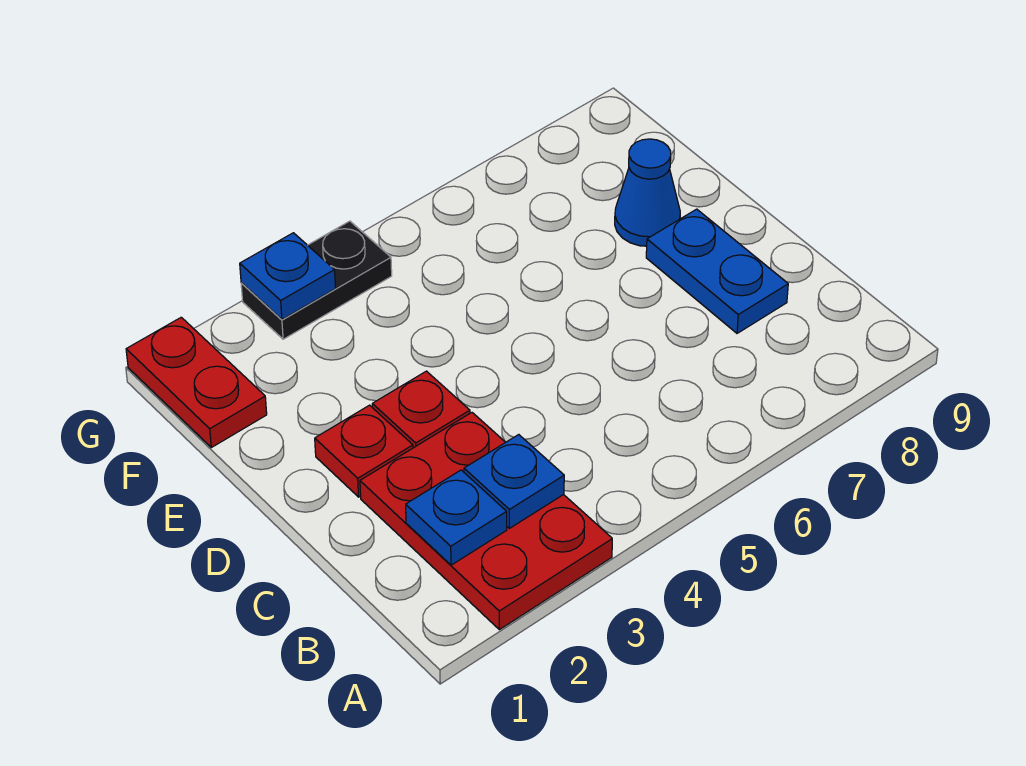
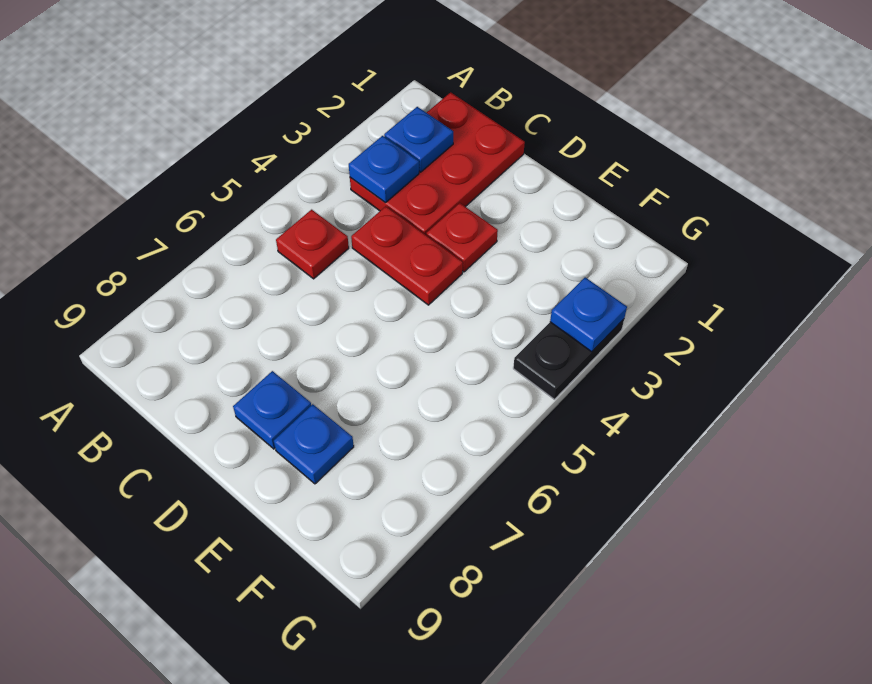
red plate A2:C3 level 1 -> red plate B1:C3 level 1
blue plate C8:D8 level 1 -> blue plate D8 level 1
red plate D2 level 1 -> red plate B5 level 1
blue cone E8 level 1 -> blue plate E8 level 1
red plate F1:G1 level 1 -> red plate C4:D4 level 1

